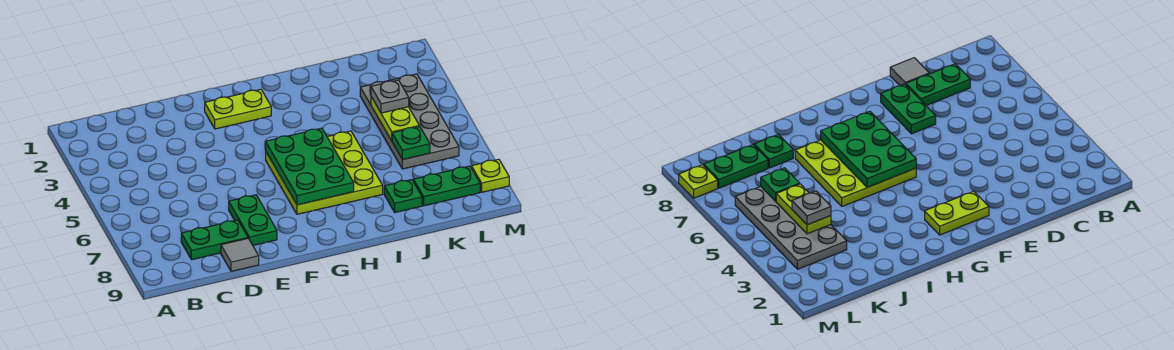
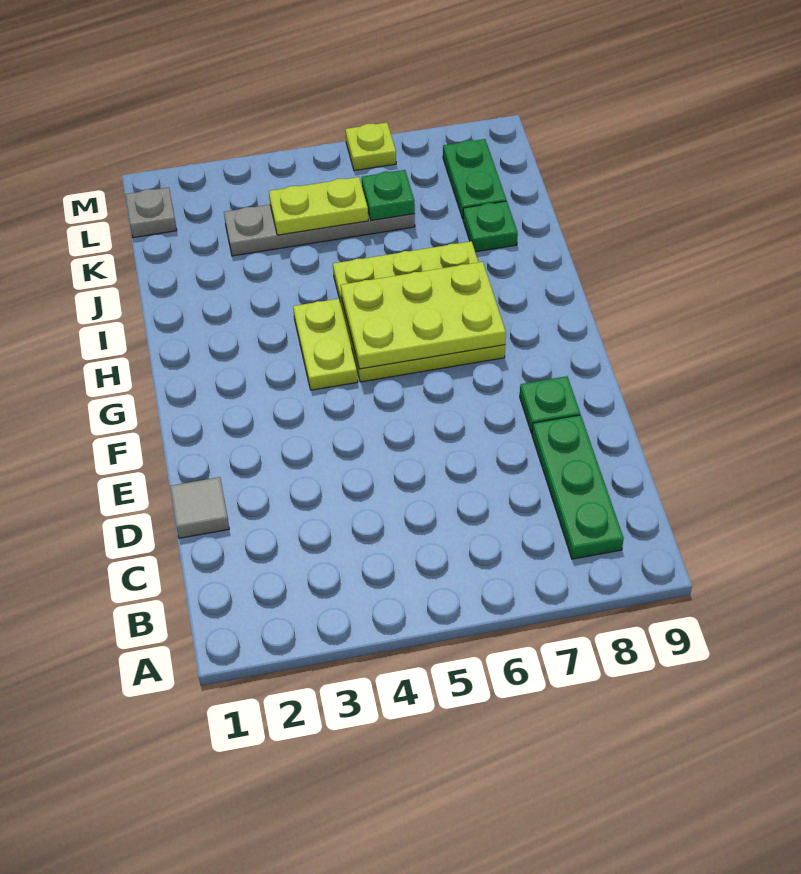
green plate C8:D8 level 1 -> green plate B8:D8 level 1
grey tile D9 level 1 -> grey tile D1 level 1
green plate E7:E8 level 1 -> green plate E8 level 1
lime plate F2:G2 level 1 -> lime plate G4:H4 level 1
green plate G5:H7 level 2 -> lime plate G5:H7 level 2
grey plate K3:L6 level 1 -> grey plate K3:K6 level 1
grey plate K4 level 3 -> grey plate L1 level 1
lime plate M8 level 1 -> lime plate M6 level 1

